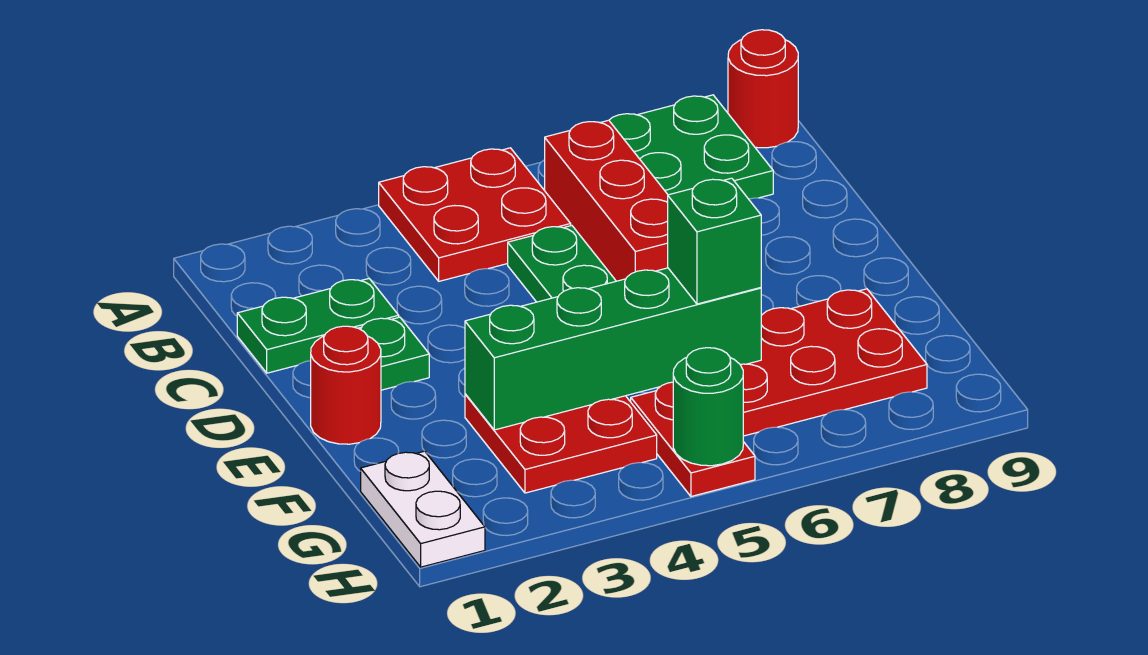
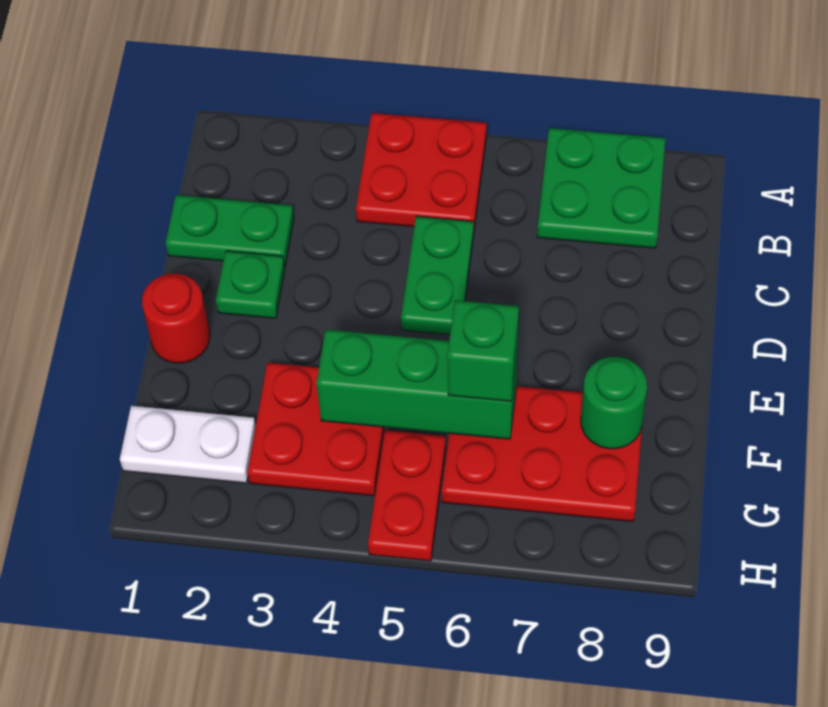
red round brick A9 level 1 -> none
red brick B6:D6 level 1 -> none
green brick F3:F6 level 2 -> green brick F4:F6 level 2
white plate G1:H1 level 1 -> white plate G1:G2 level 1
green round brick H5 level 2 -> green round brick F8 level 2

